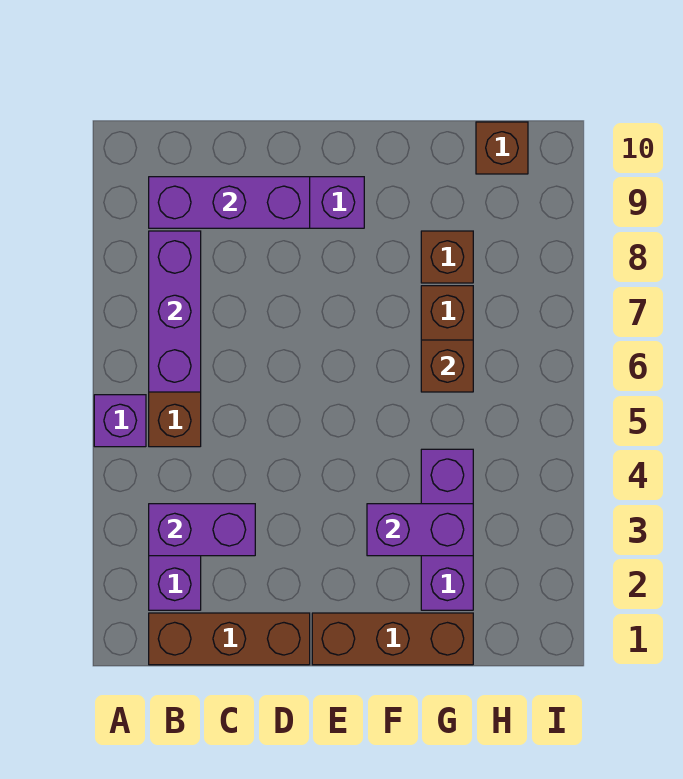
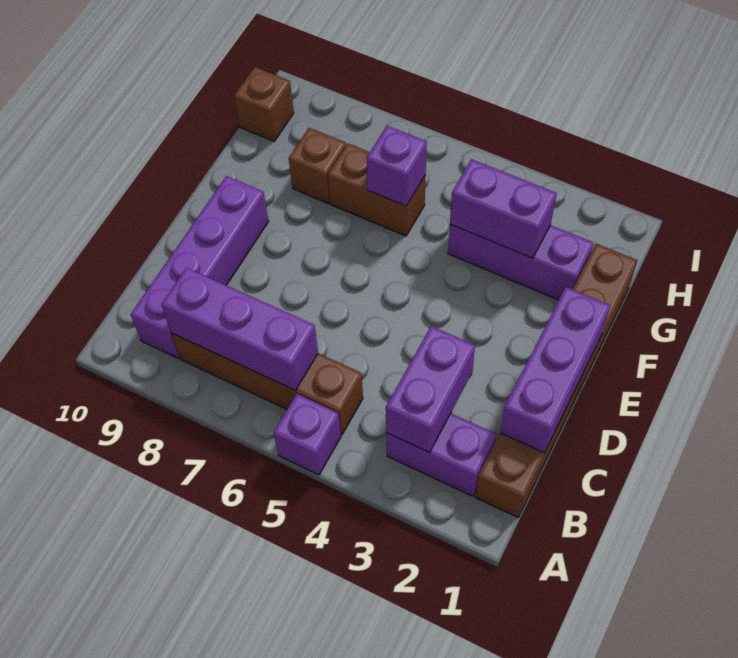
purple brick B9:D9 level 2 -> purple brick C1:E1 level 2
purple brick F3:G3 level 2 -> purple brick G3:G4 level 2
brown brick G6 level 2 -> purple brick G6 level 2

